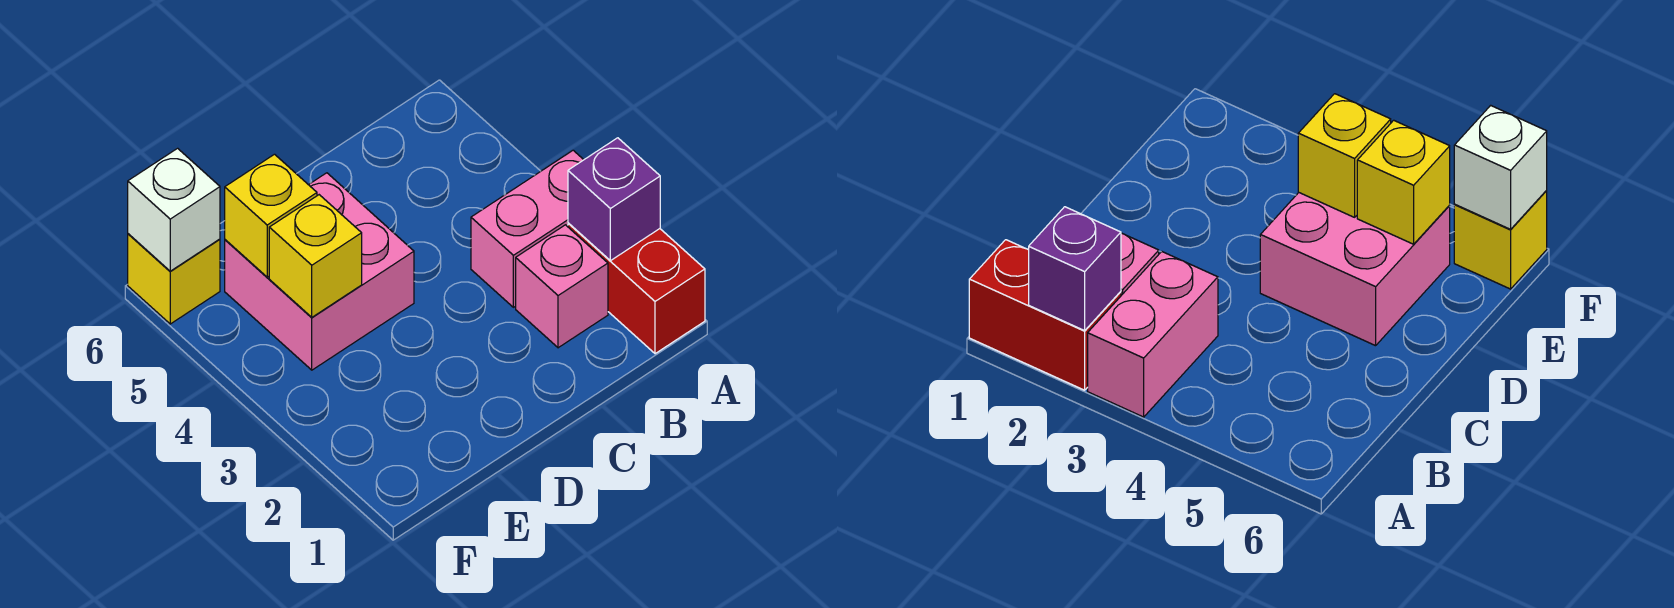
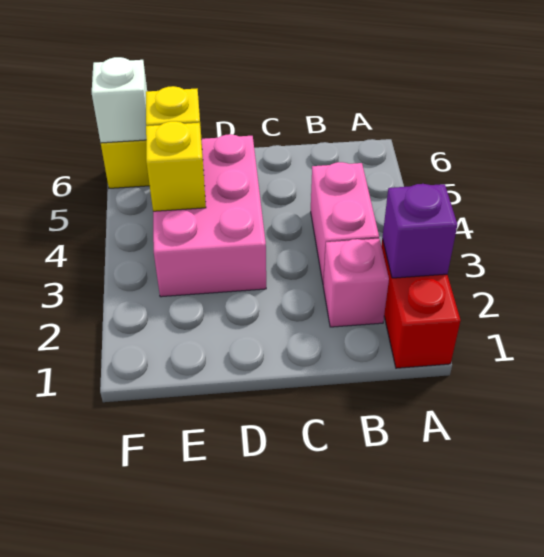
pink brick A3:B3 level 1 -> pink brick B3:B4 level 1
pink brick D4:E5 level 1 -> pink brick D3:E5 level 1

